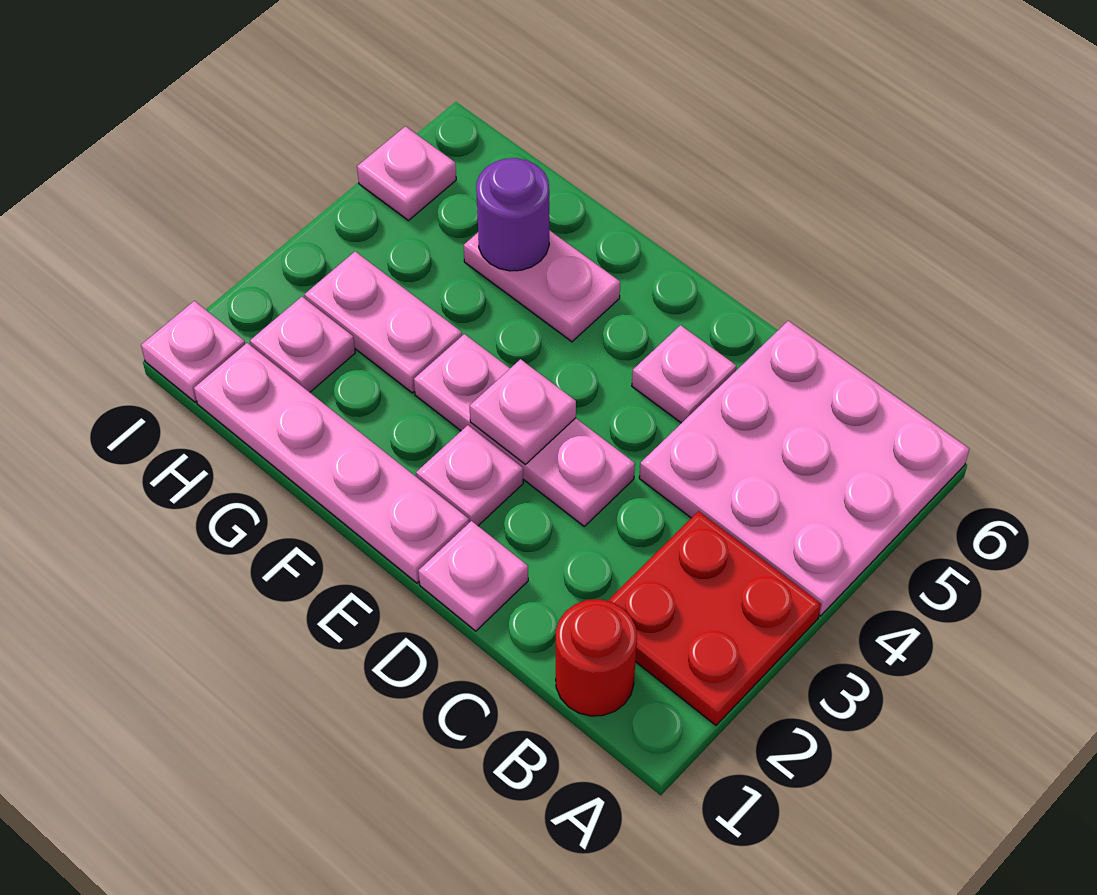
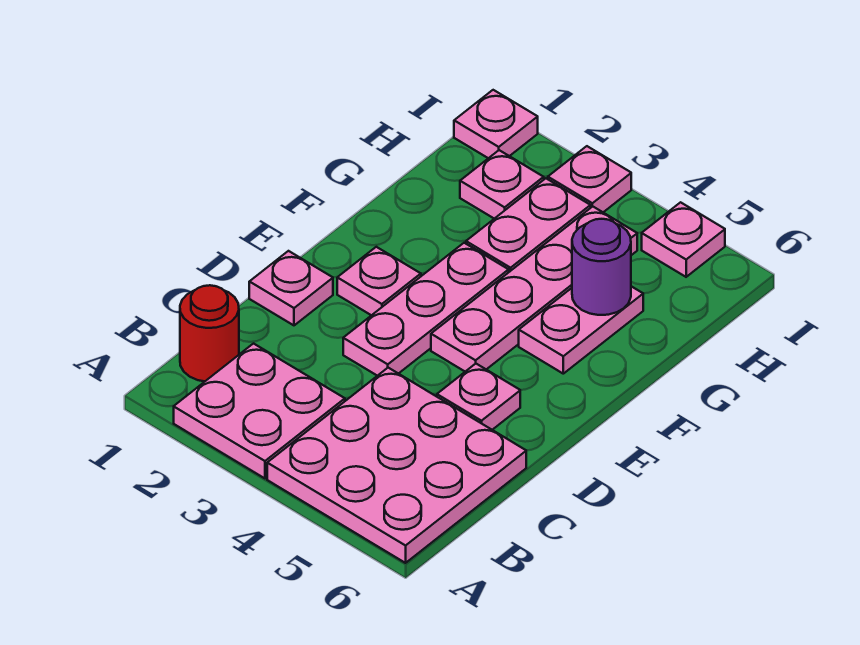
red plate A2:B3 level 1 -> pink plate A2:B3 level 1
pink plate E1:H1 level 1 -> pink plate E4:H4 level 1
pink plate E3 level 2 -> pink plate I3 level 1

